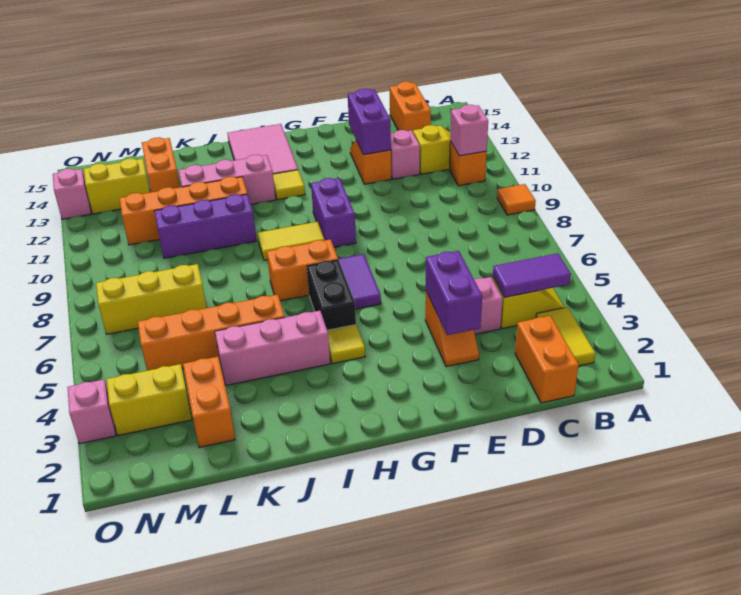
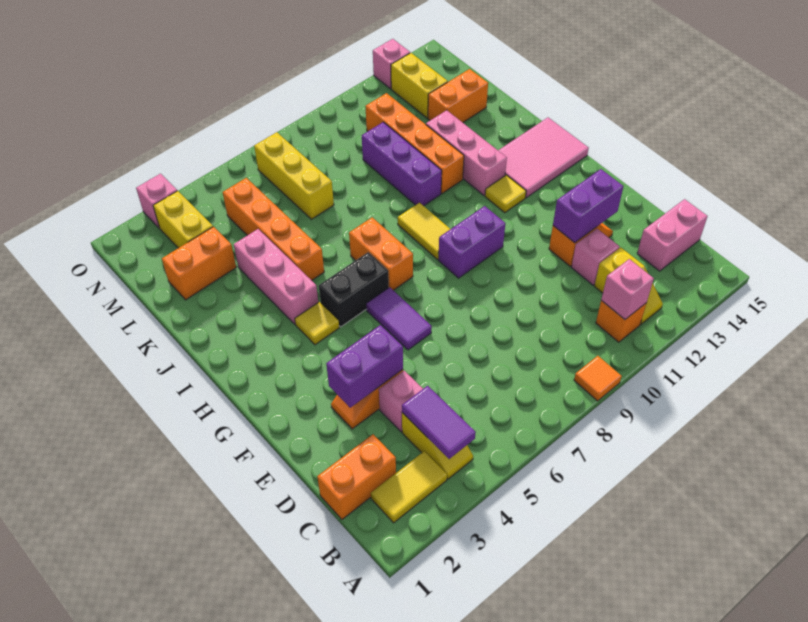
orange brick C14:C15 level 1 -> pink brick C14:C15 level 1
purple tile G6:G7 level 1 -> purple tile F6:G6 level 1

